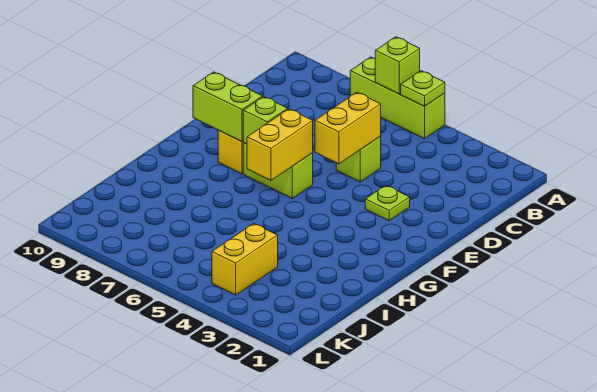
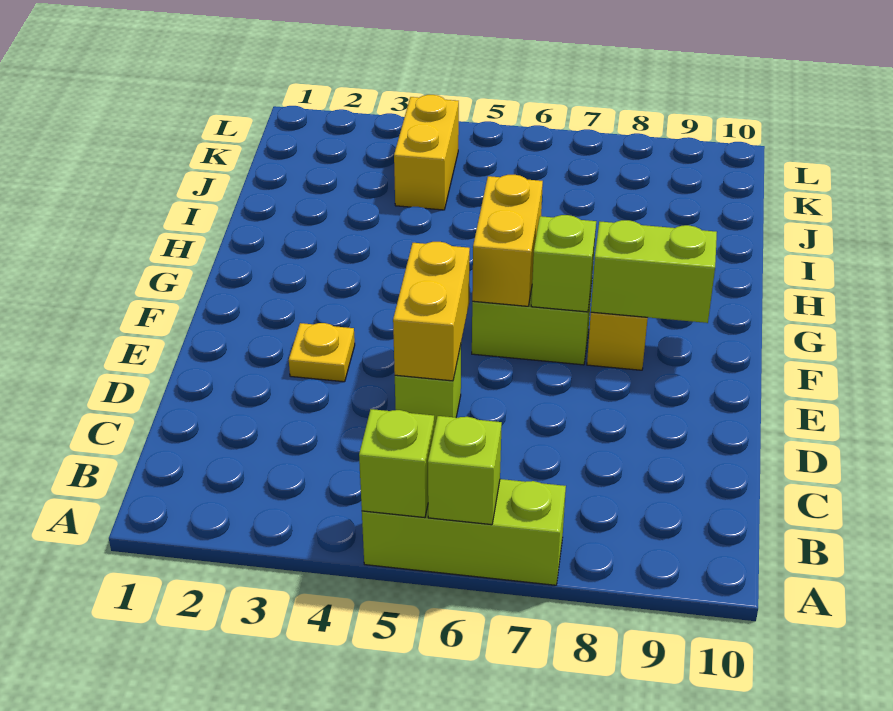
lime plate A5 level 2 -> lime brick A5 level 2
lime plate E3 level 1 -> yellow plate E3 level 1

